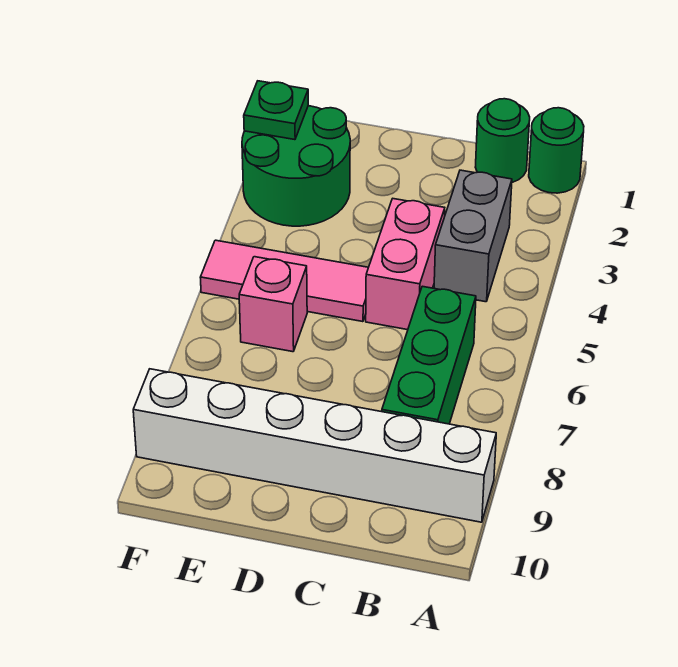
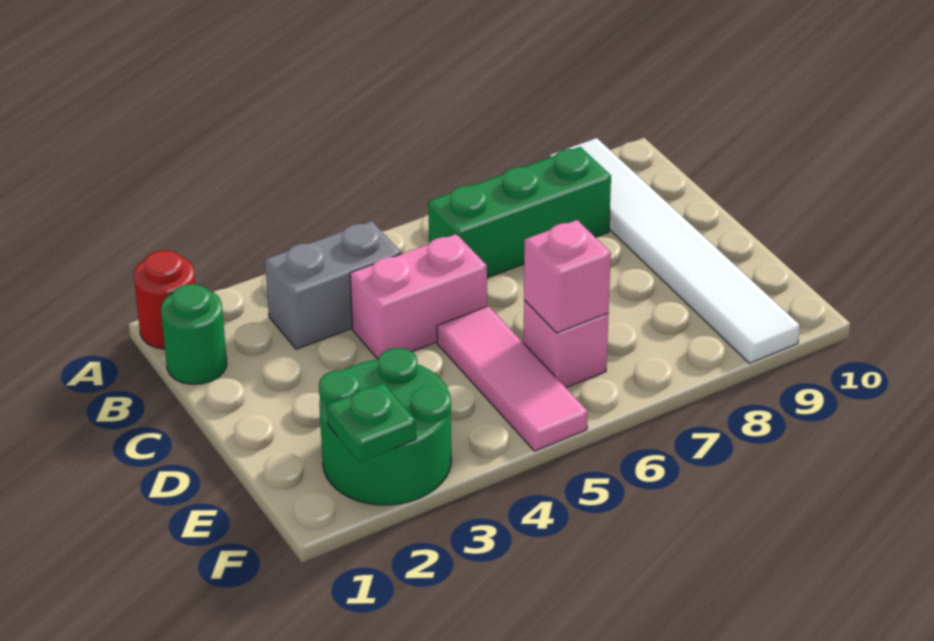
green round brick A1 level 1 -> red round brick A1 level 1
white brick A9:F9 level 1 -> white tile A9:F9 level 1
none -> pink brick E6 level 2

